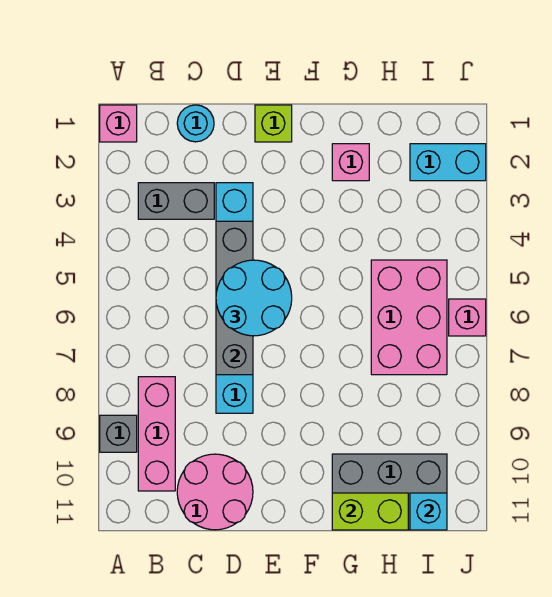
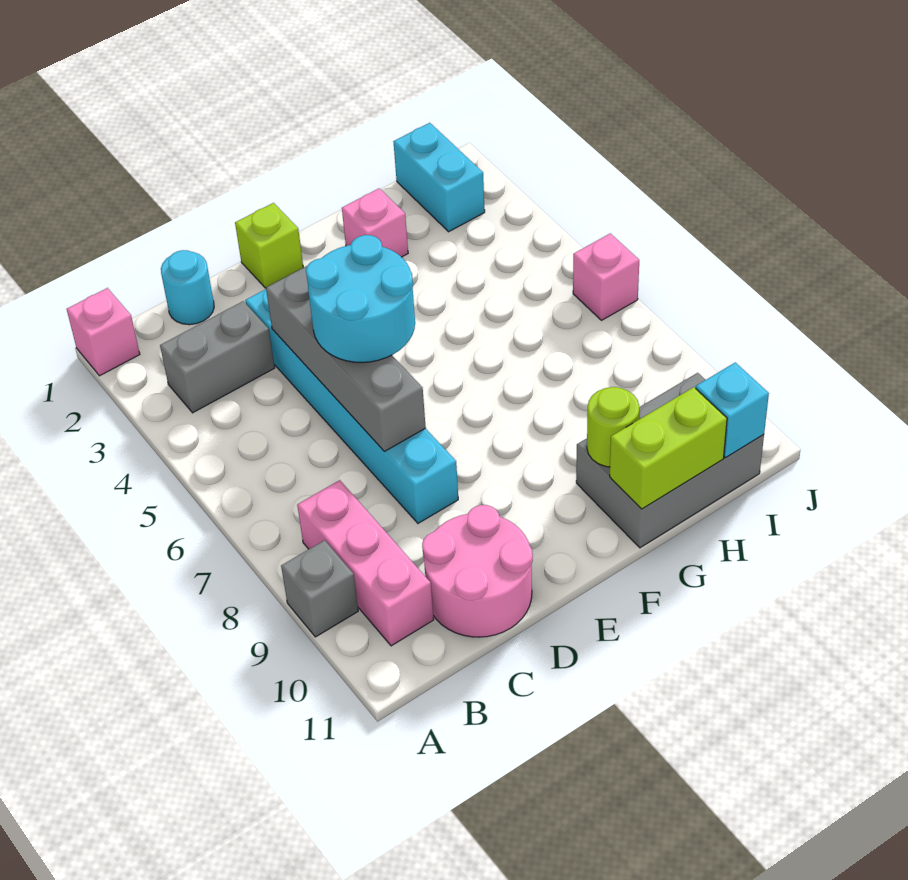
none -> lime round brick G10 level 2
pink brick H5:I7 level 1 -> none
cyan brick I2:J2 level 1 -> cyan brick I1:I2 level 1

